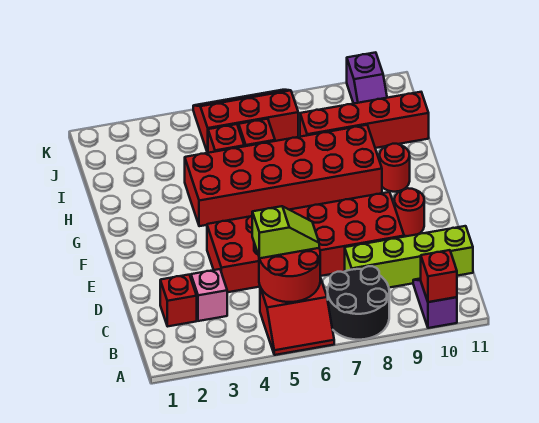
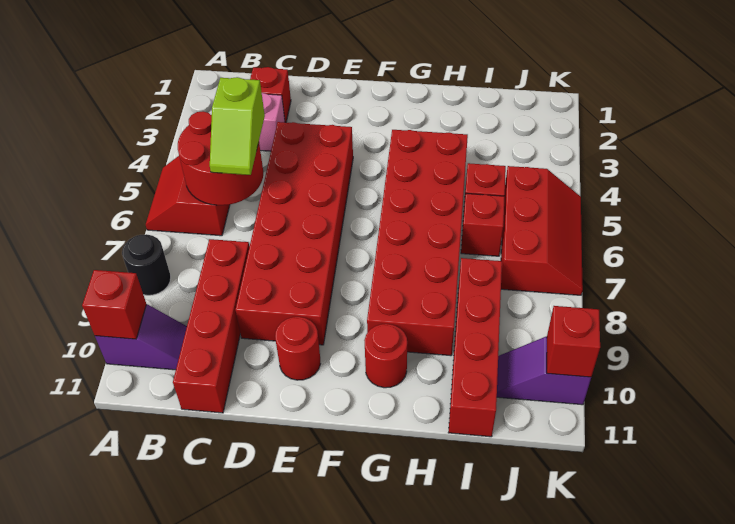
black round brick A7:B8 level 1 -> black round brick A8 level 1
lime brick C8:C11 level 1 -> red brick C8:C11 level 1
none -> red brick K10 level 2

